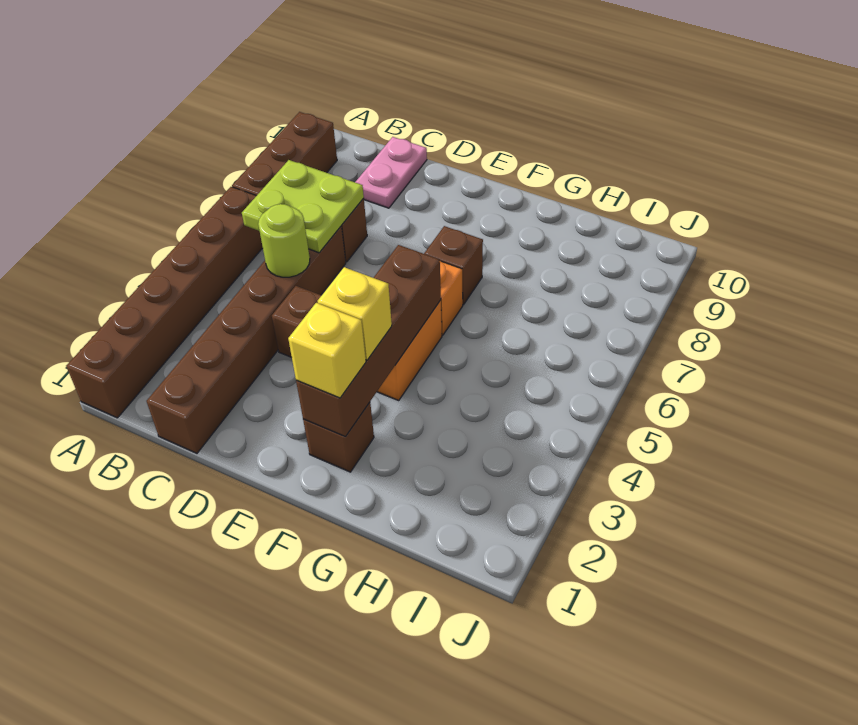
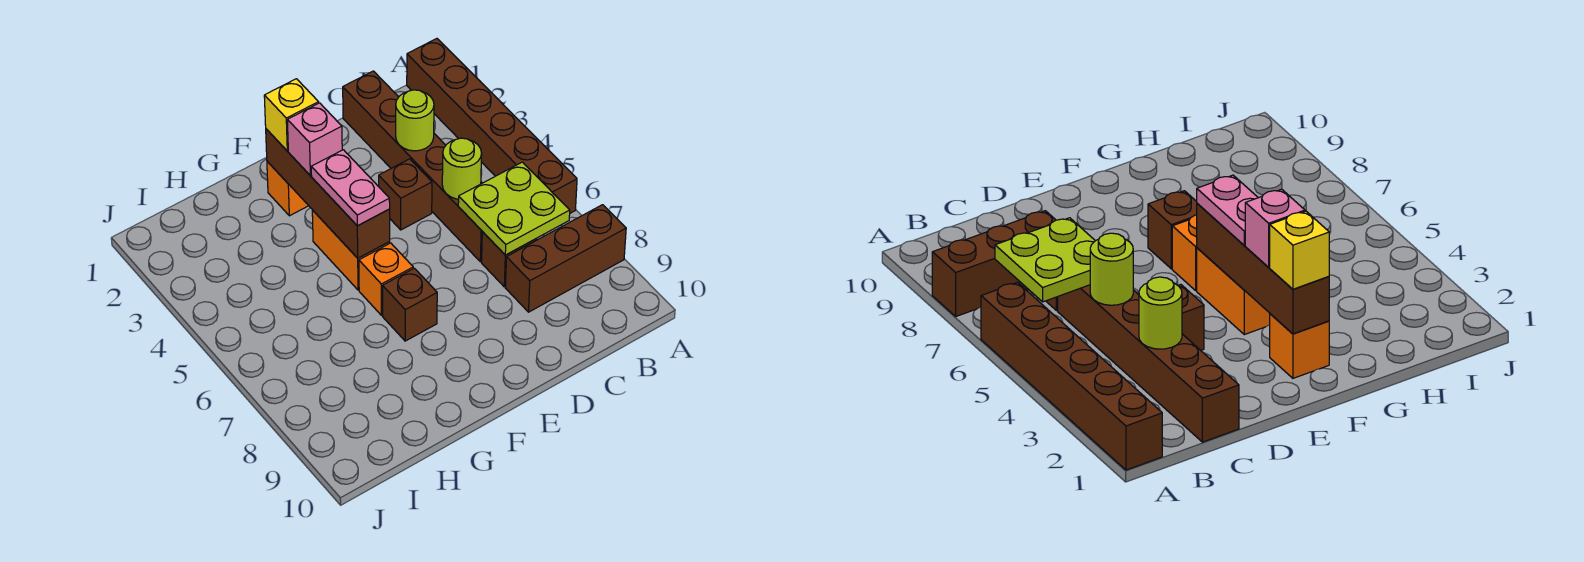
brown brick A7:A9 level 1 -> brown brick A8:C8 level 1
none -> lime round brick C3 level 2
pink plate C9:C10 level 1 -> pink plate F4:F5 level 3
brown brick F2 level 1 -> orange brick F2 level 1
yellow brick F3 level 3 -> pink brick F3 level 3

